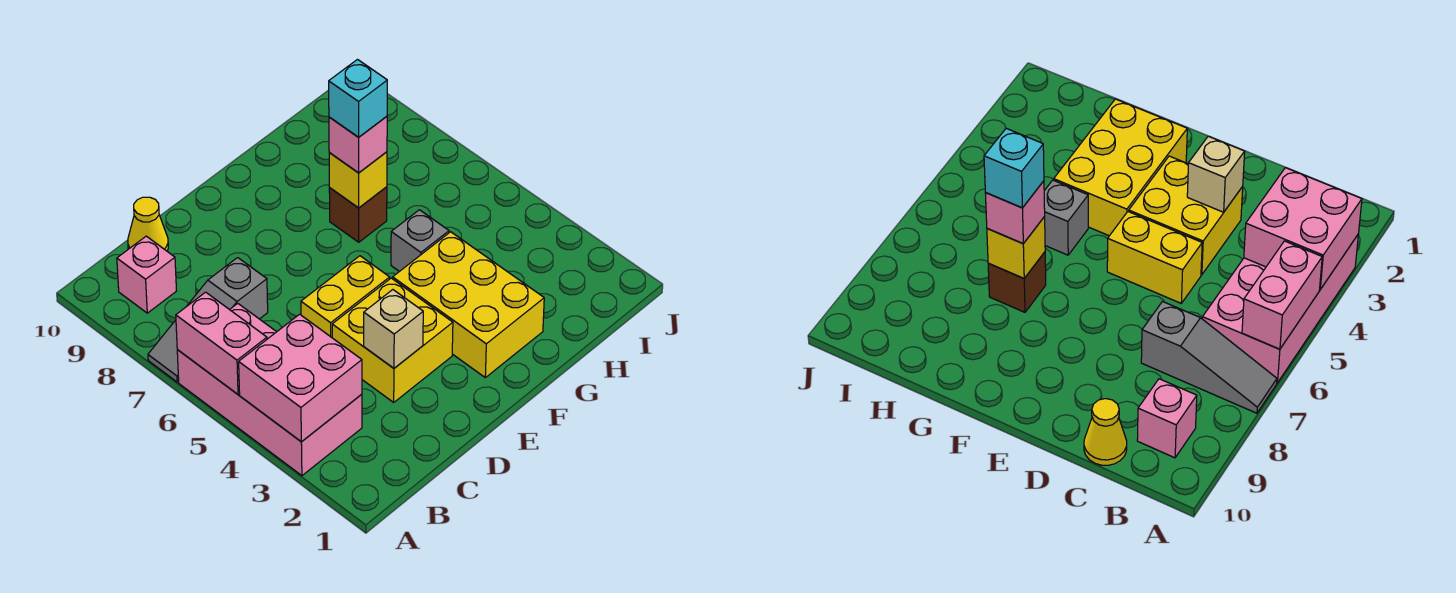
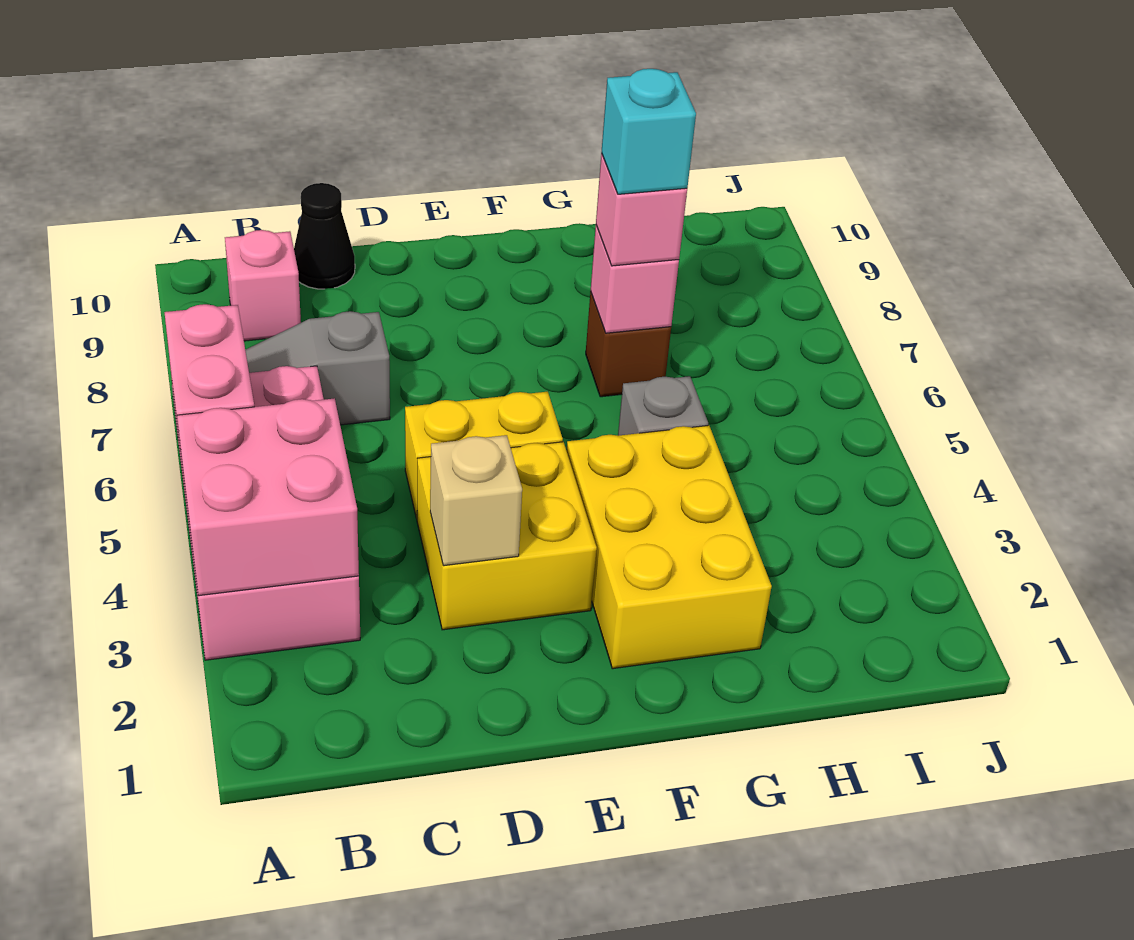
yellow cone C10 level 1 -> black cone C10 level 1
yellow brick G7 level 2 -> pink brick G7 level 2

